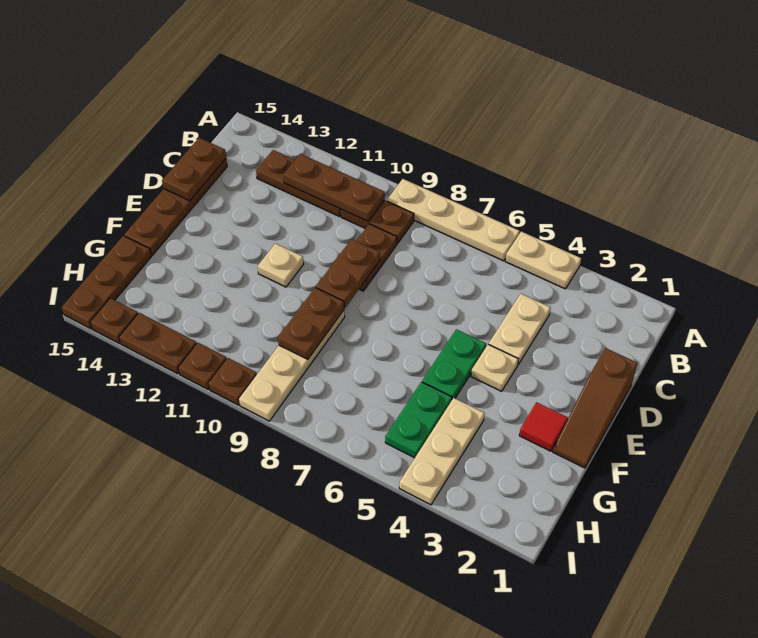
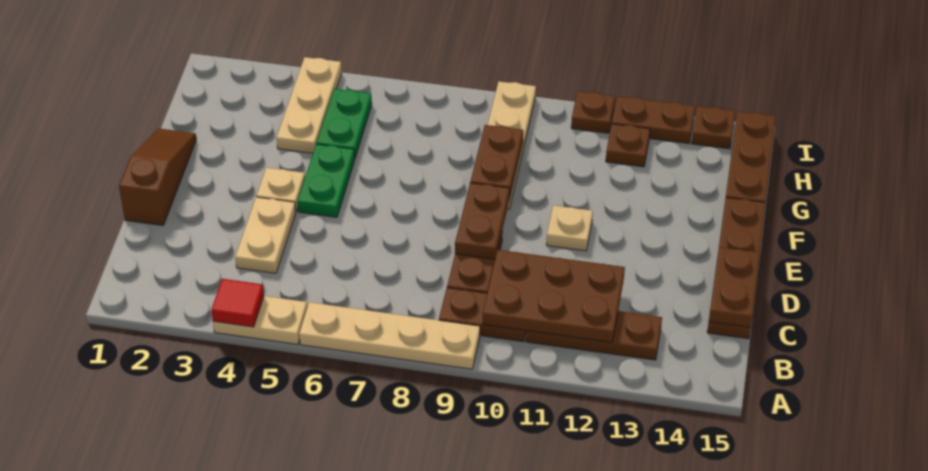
brown plate B10:B12 level 2 -> brown plate B10:C12 level 2
red tile F2 level 1 -> red tile A4 level 2
brown plate I10 level 1 -> brown plate H12 level 1

